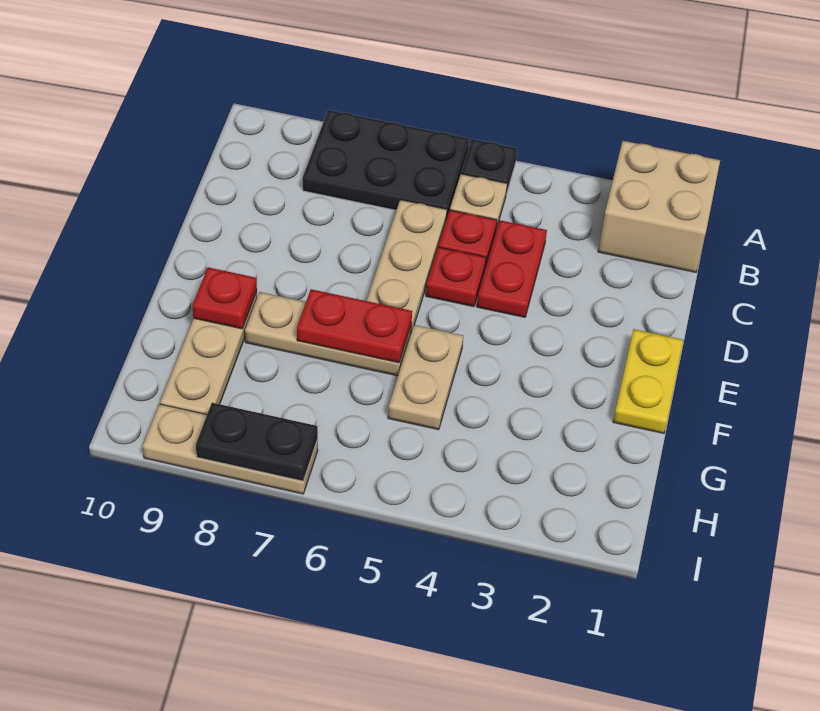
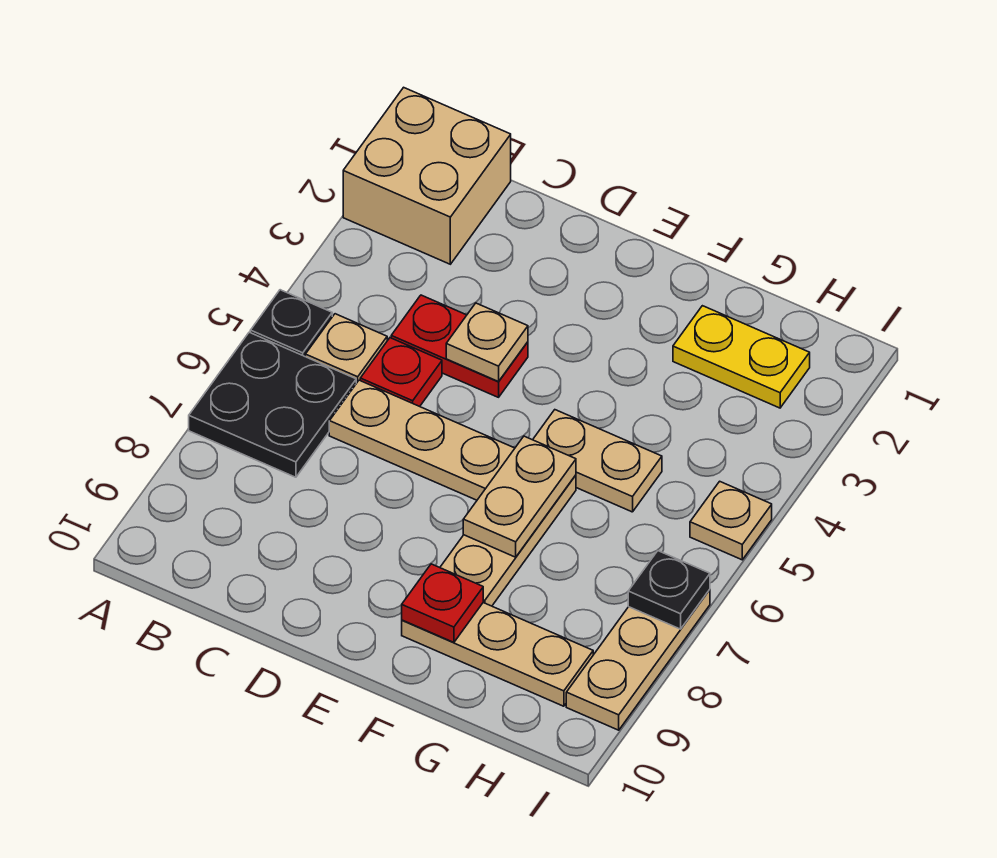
black plate A6:B8 level 1 -> black plate A6:B7 level 1
none -> tan plate D4 level 2
red plate D5 level 1 -> none
yellow plate E1:F1 level 1 -> yellow plate G2:H2 level 1
red plate F6:F7 level 2 -> tan plate F6:F7 level 2
none -> tan plate I5 level 1
black plate I7:I8 level 2 -> black plate I7 level 2

